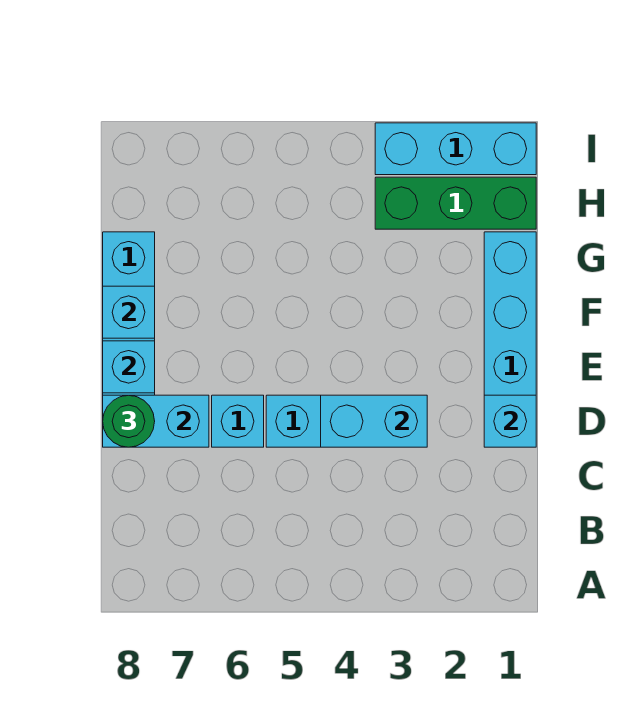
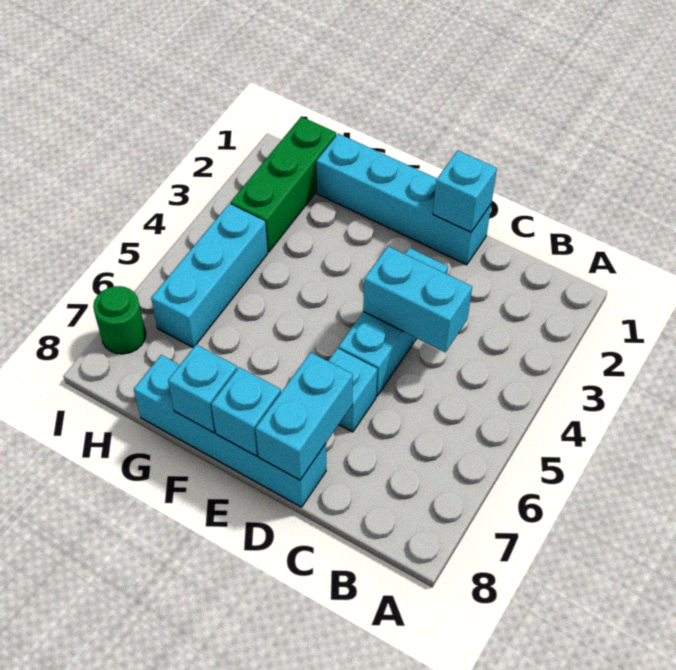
cyan brick D3:D4 level 2 -> cyan brick C4:D4 level 2
green round brick D8 level 3 -> green round brick I7 level 1
cyan brick I1:I3 level 1 -> cyan brick H4:H6 level 1

